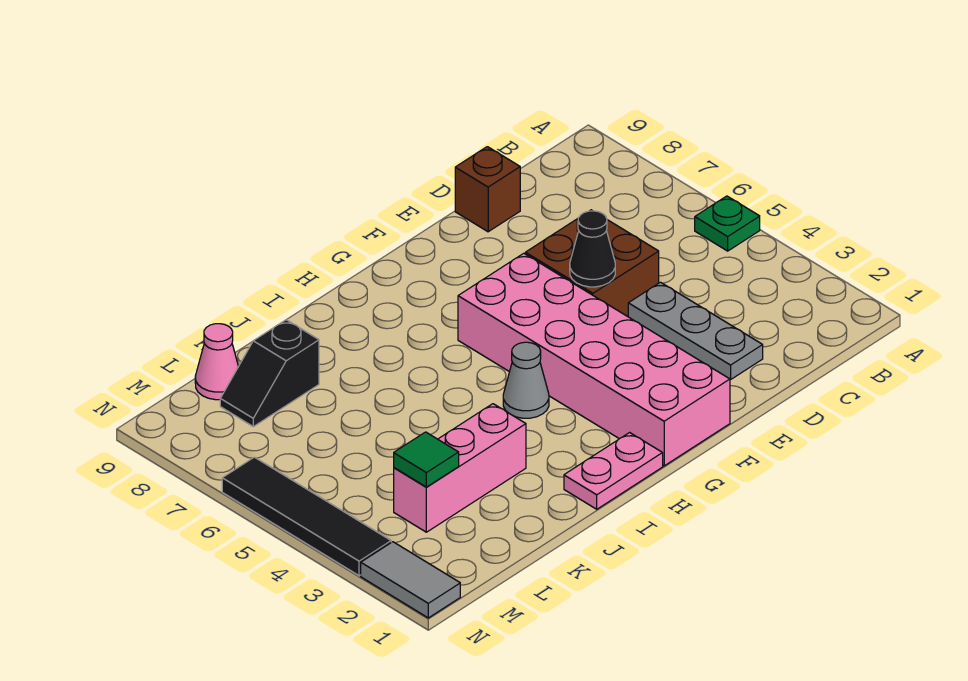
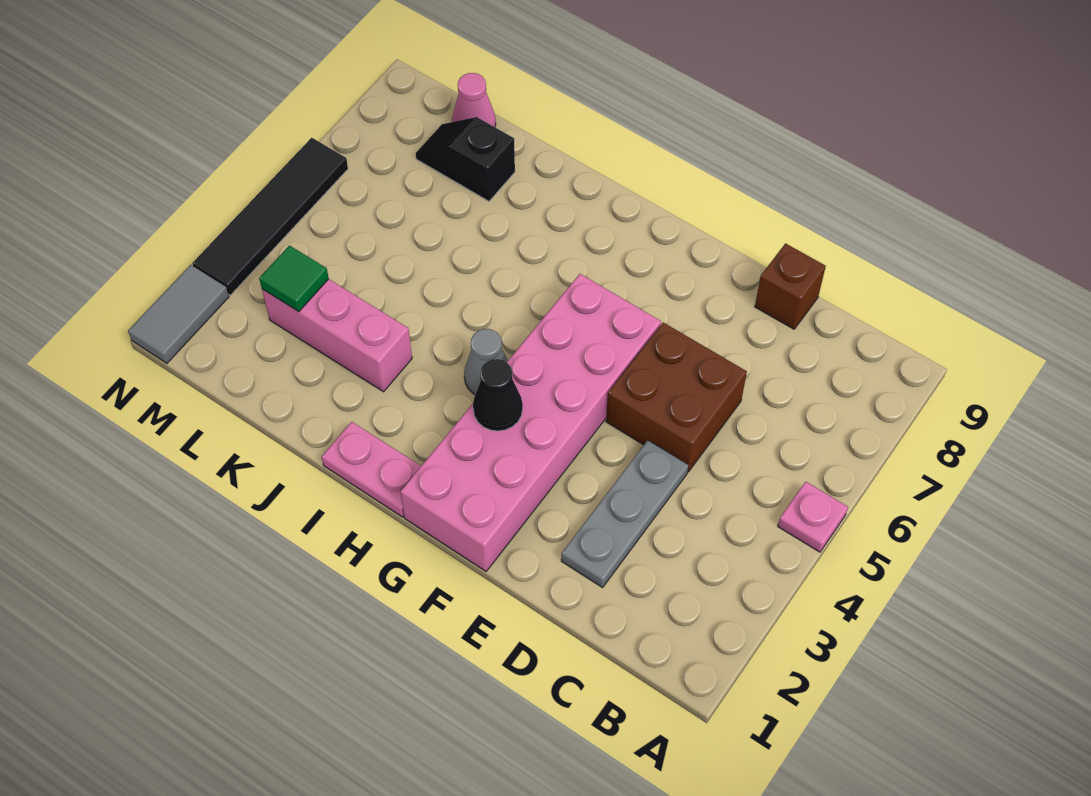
green plate A5 level 1 -> pink plate A5 level 1
black cone E5 level 2 -> black cone G3 level 2

